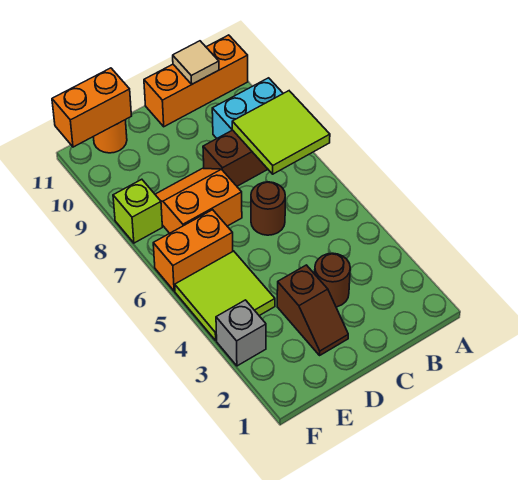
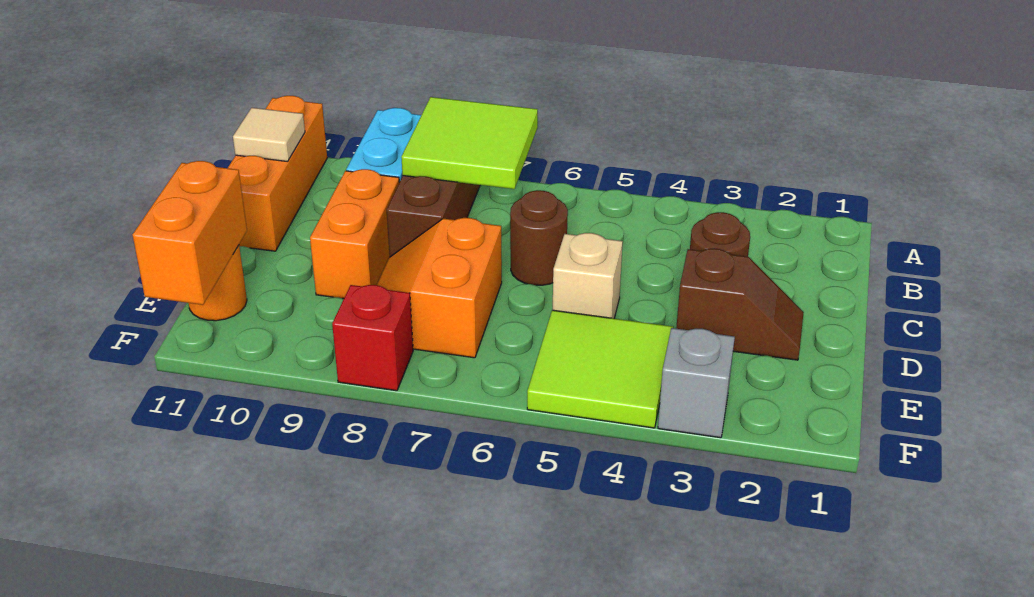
none -> tan brick D5 level 1
orange brick E6:F6 level 1 -> orange brick C9:D9 level 1
lime brick F8 level 1 -> red brick F8 level 1

